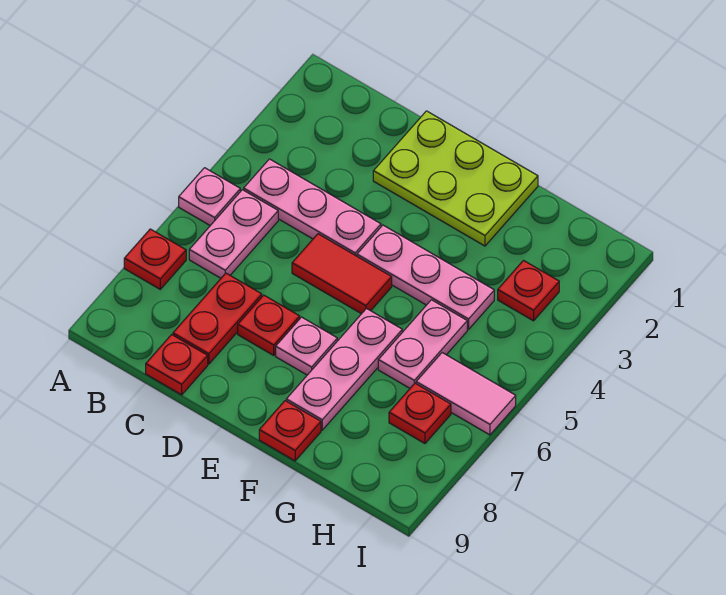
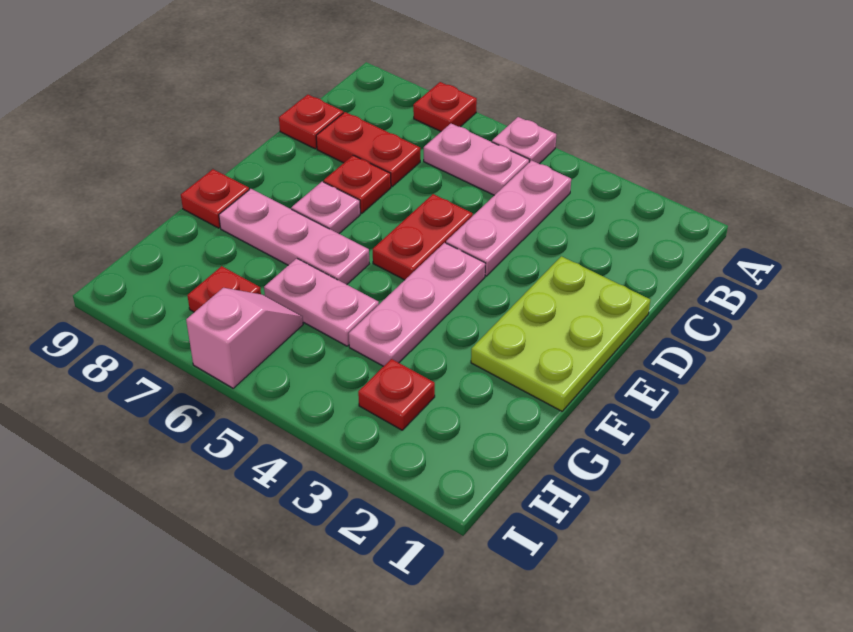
red tile D5:E5 level 1 -> red plate D5:E5 level 1
pink tile H6:I6 level 1 -> pink slope H6:I6 level 1 top I

